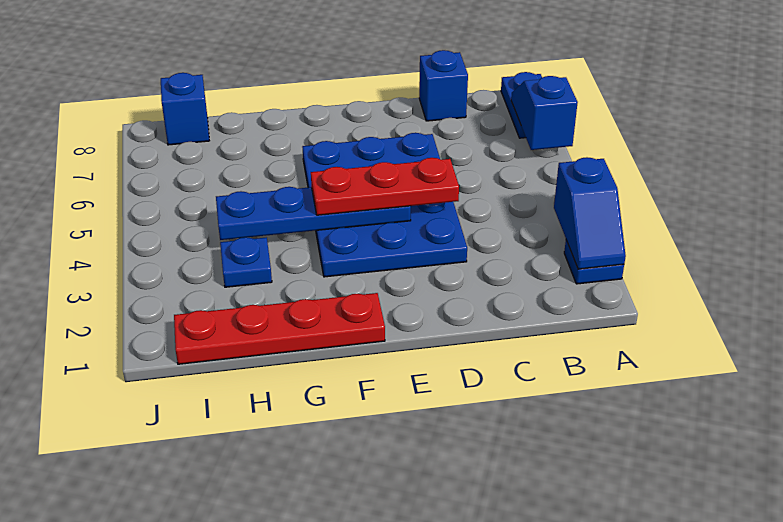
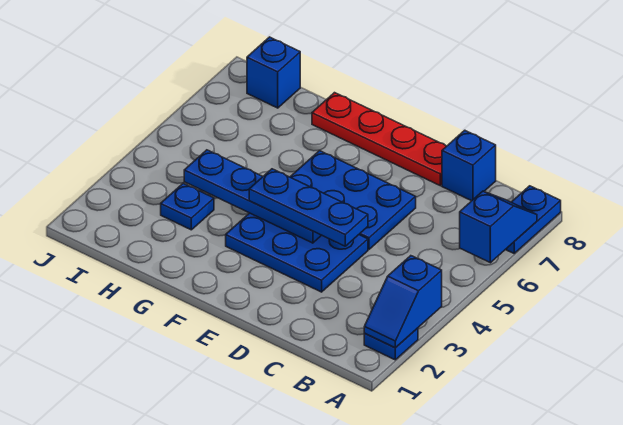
red plate D4:F4 level 3 -> blue plate D4:F4 level 3
red plate F1:I1 level 1 -> red plate D8:G8 level 1

